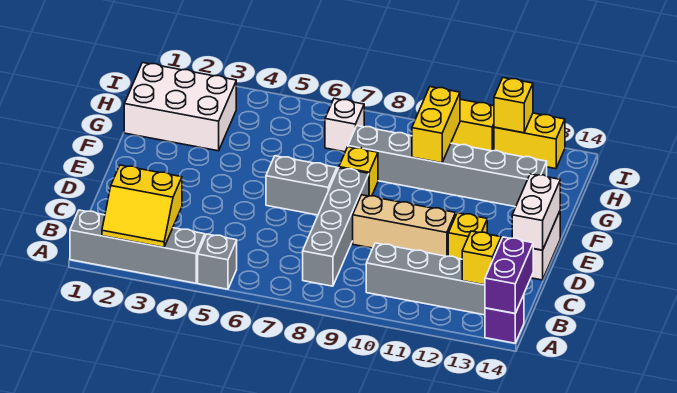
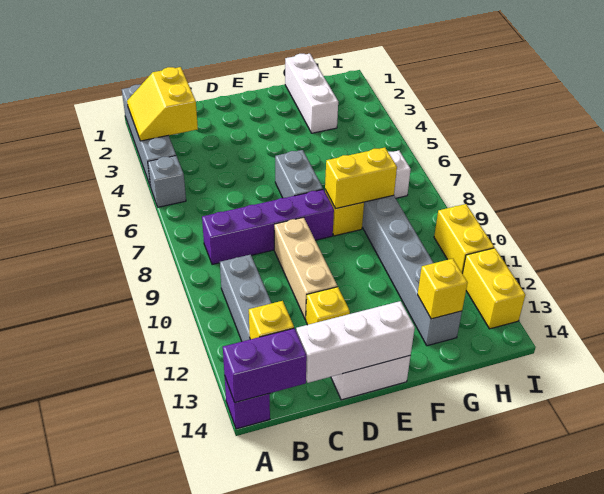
grey brick B8:E8 level 1 -> purple brick B8:E8 level 1
white brick D14:E14 level 2 -> white brick C14:E14 level 2
white brick G1:H3 level 1 -> white brick G1:G3 level 1
yellow brick G10:H10 level 2 -> yellow brick F8:G8 level 2
yellow brick I12 level 2 -> yellow brick G13 level 2

